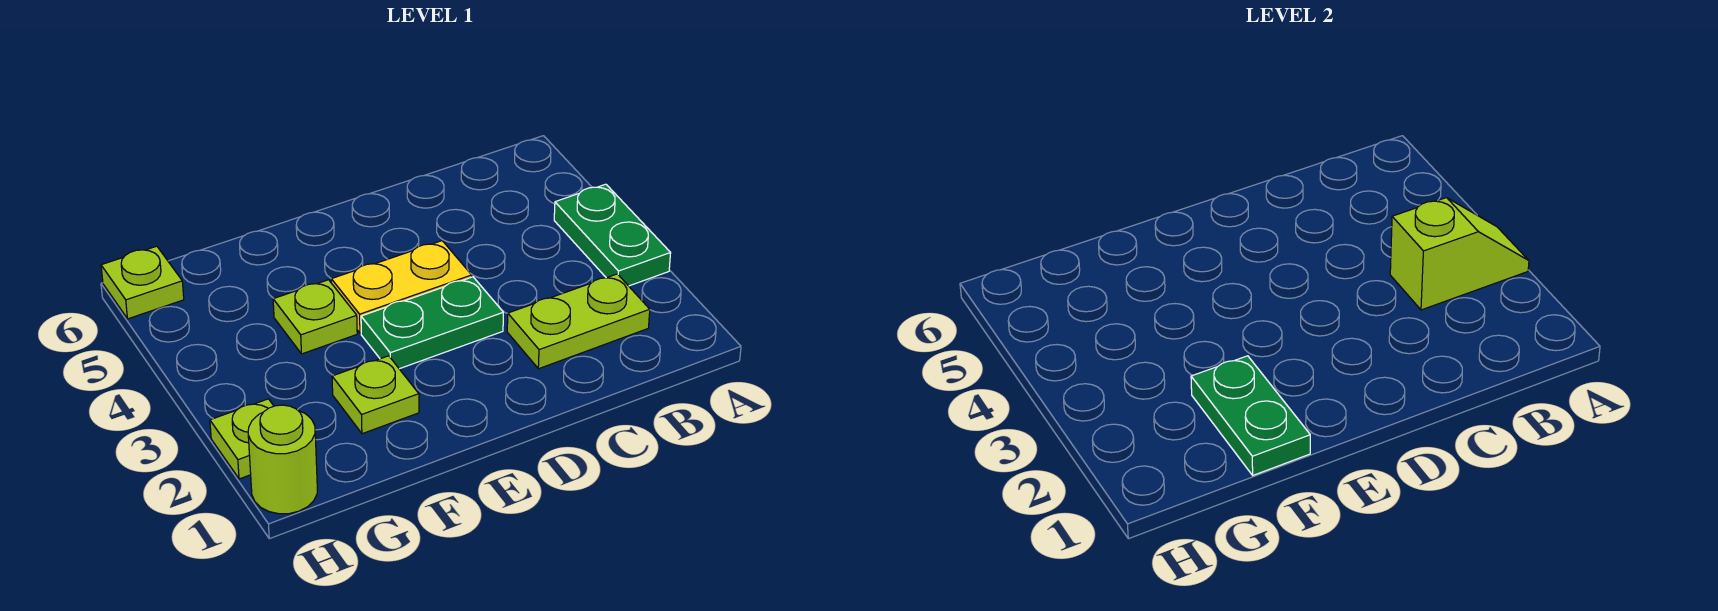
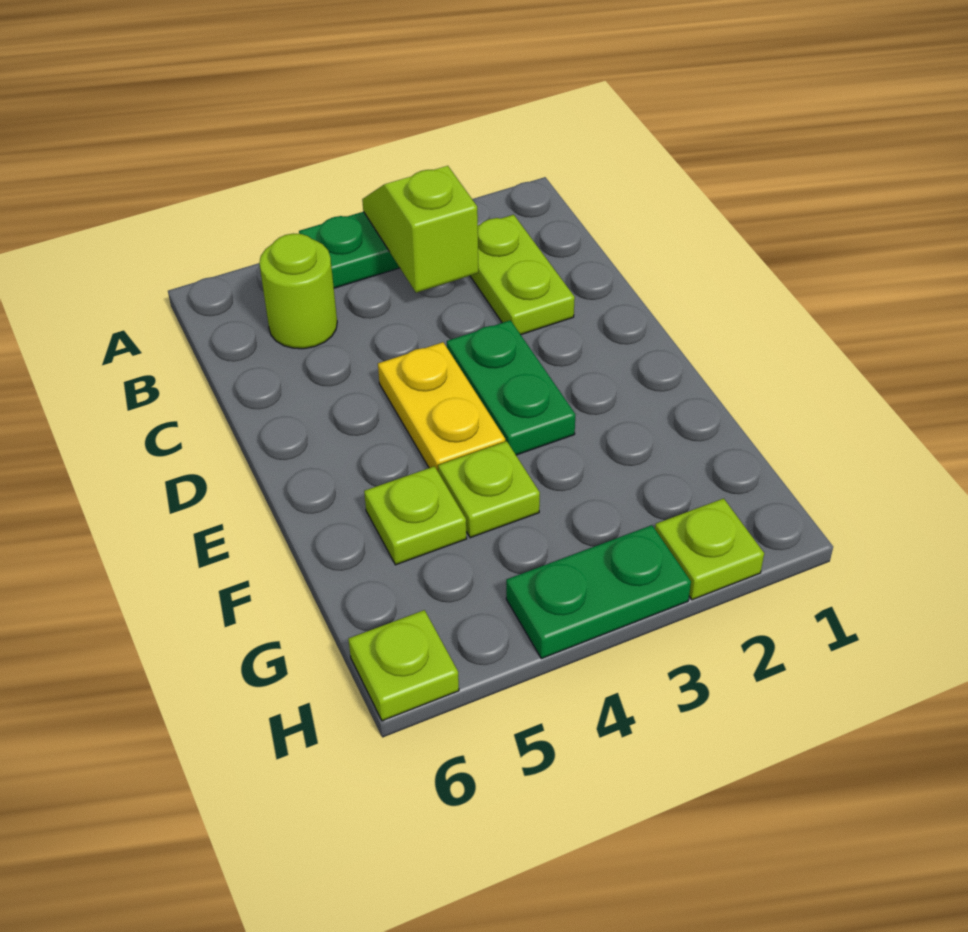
green plate F1:F2 level 2 -> green plate H3:H4 level 1
lime plate F2 level 1 -> lime plate F5 level 1
lime round brick H1 level 1 -> lime round brick B5 level 1

